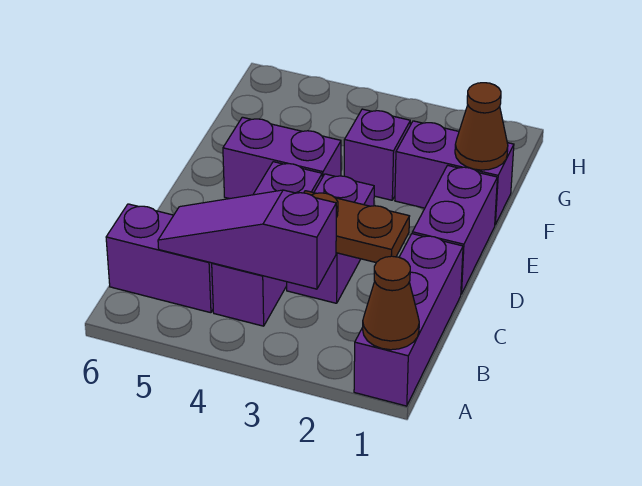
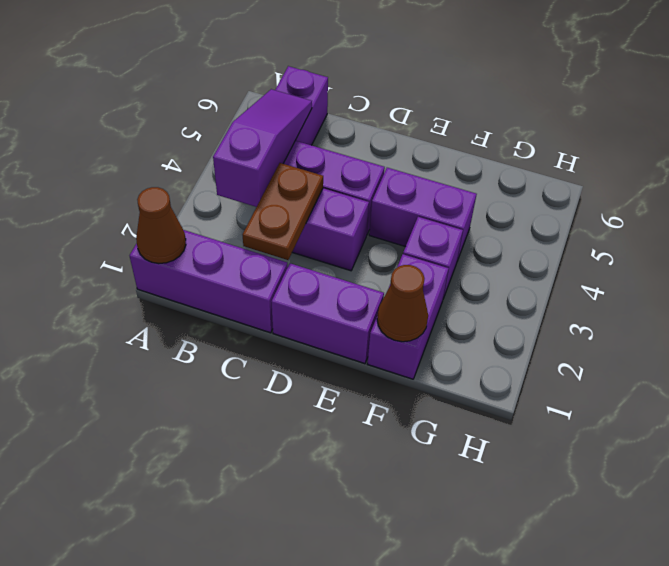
purple brick E4:E5 level 1 -> purple brick E4:F4 level 1

